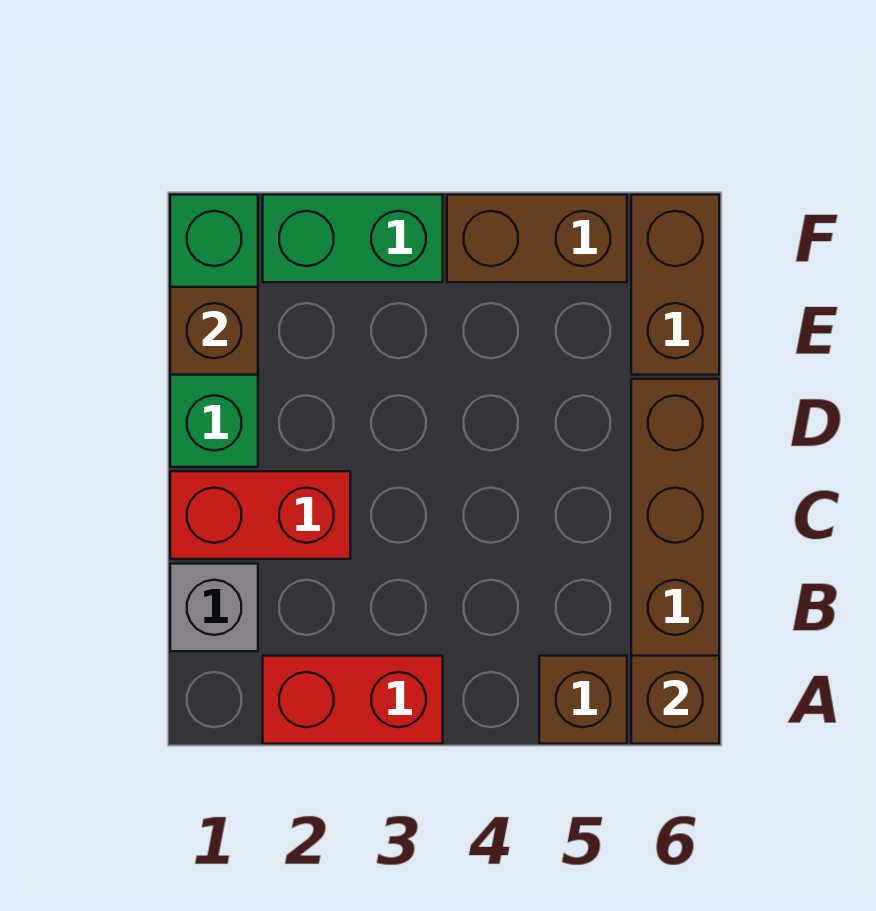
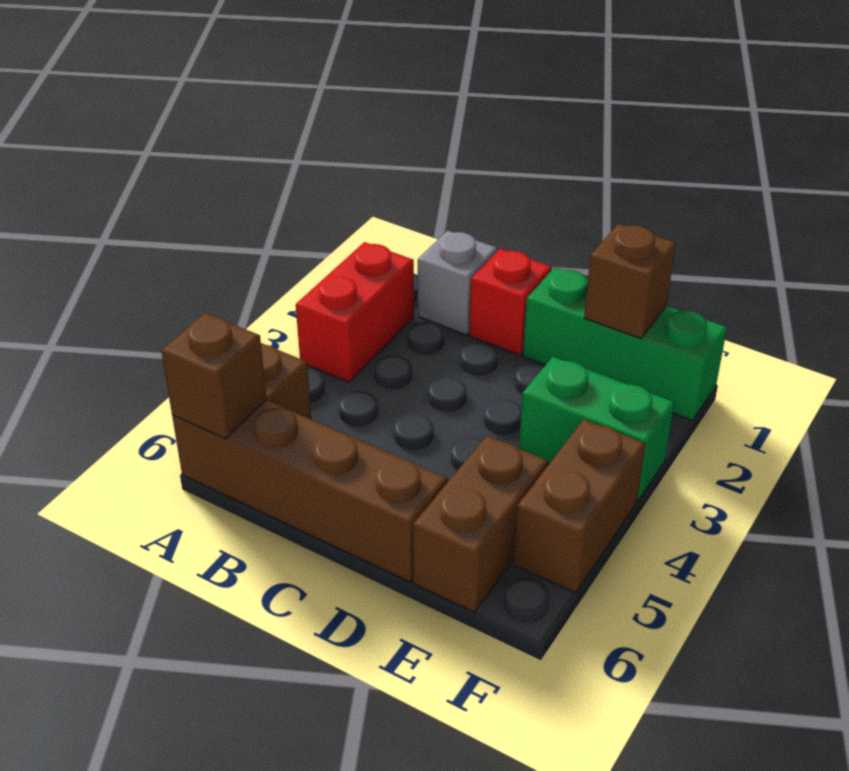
red brick C1:C2 level 1 -> red brick C1 level 1
brown brick E6:F6 level 1 -> brown brick E5:E6 level 1
green brick F2:F3 level 1 -> green brick E3:F3 level 1

